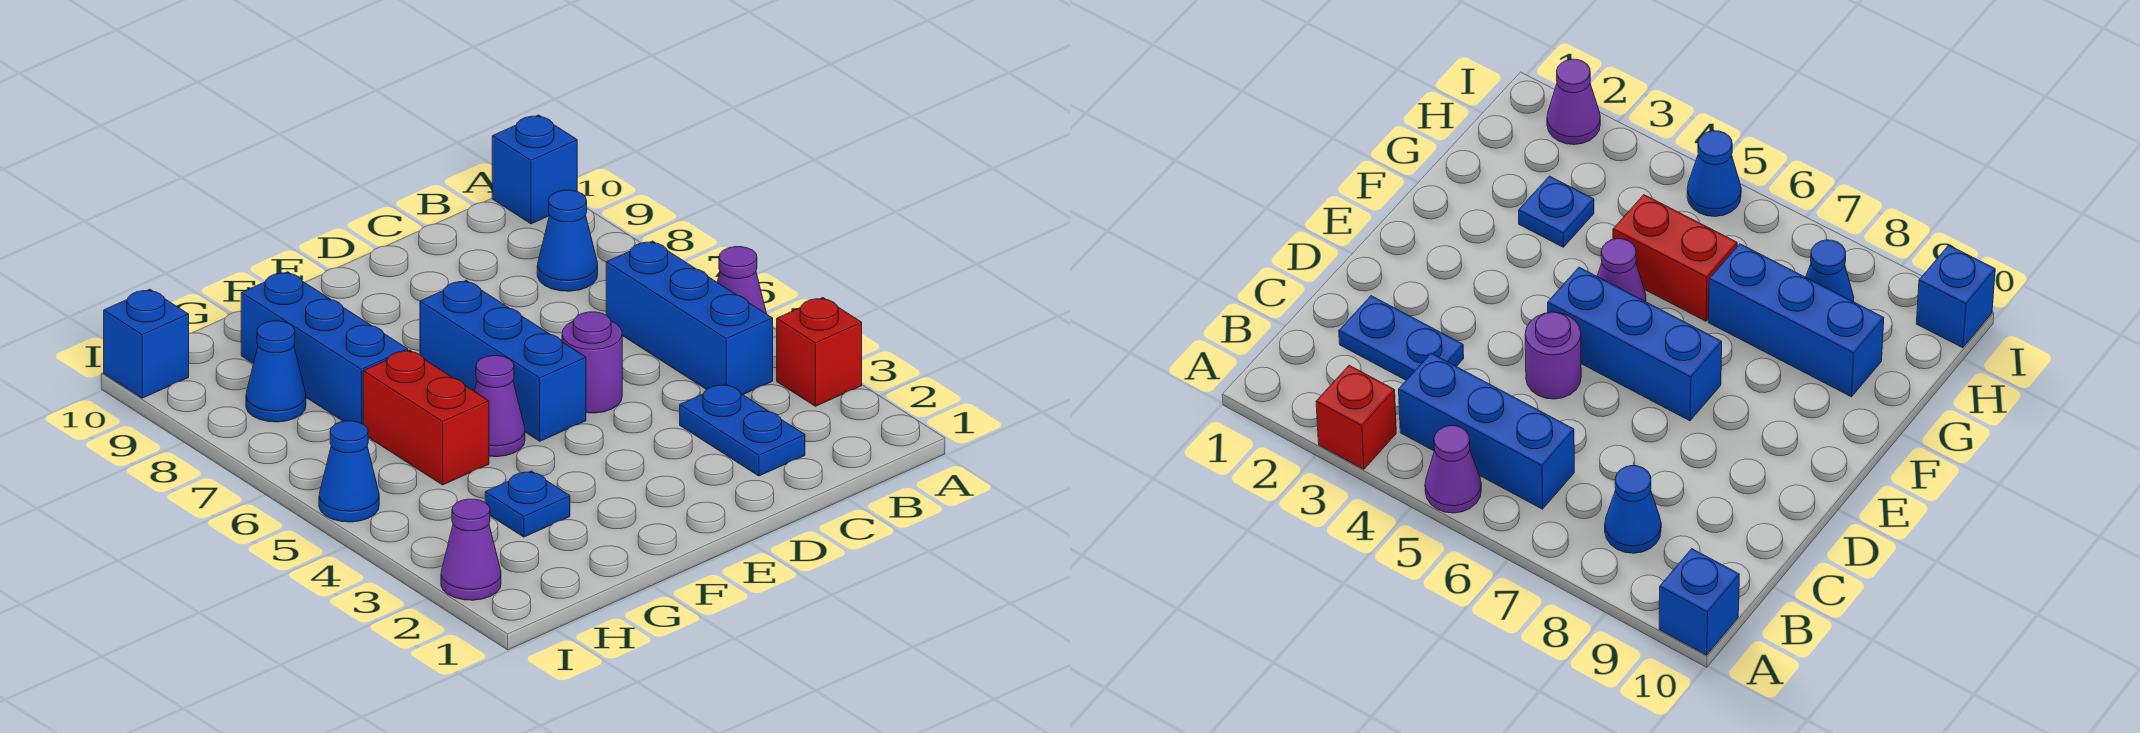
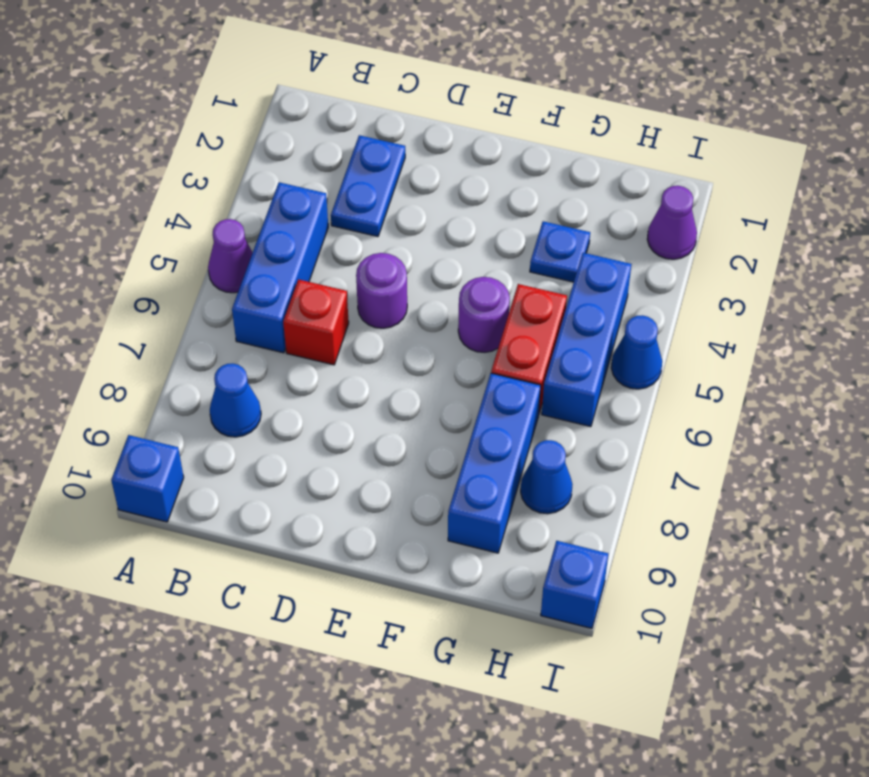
red brick A3 level 1 -> red brick C6 level 1
blue brick E5:E7 level 1 -> blue brick H4:H6 level 1
purple cone F5 level 1 -> purple round brick F5 level 1

